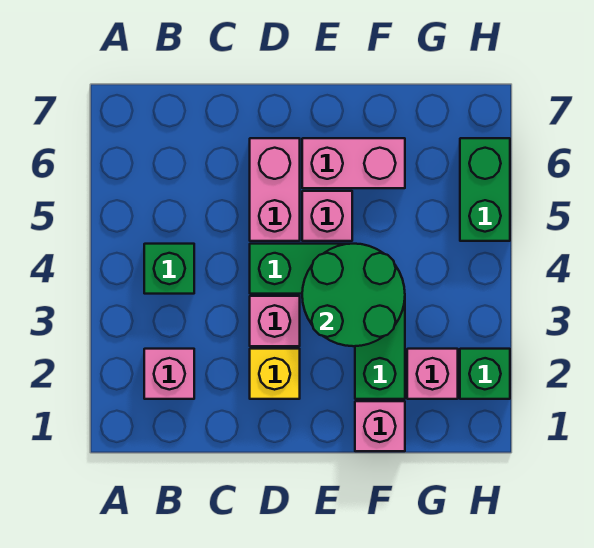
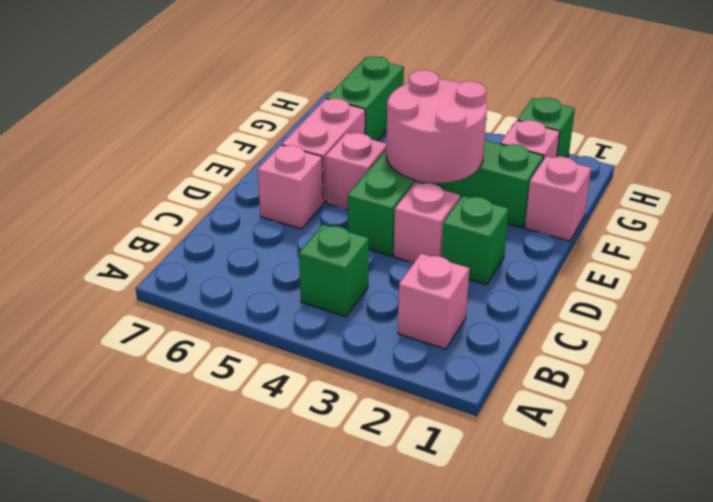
yellow brick D2 level 1 -> green brick D2 level 1
pink brick D5:D6 level 1 -> pink brick D6 level 1
green round brick E3:F4 level 2 -> pink round brick E3:F4 level 2
green brick H5:H6 level 1 -> green brick G6:H6 level 1

